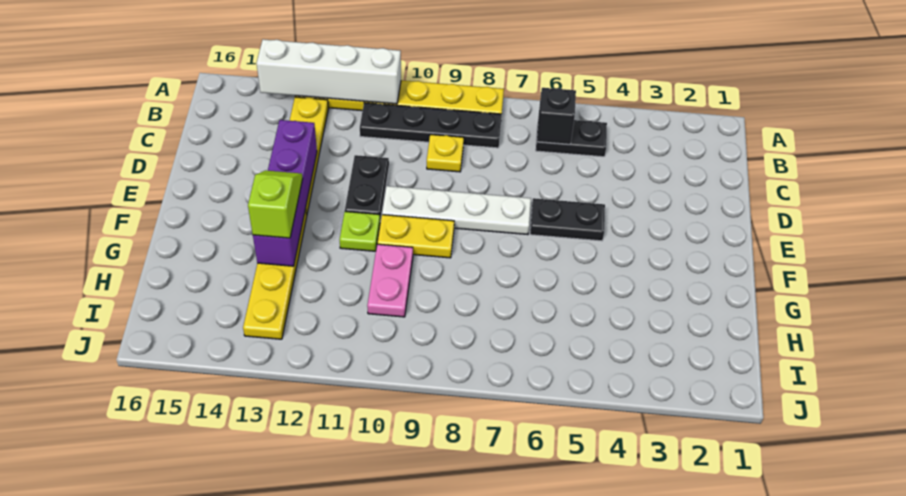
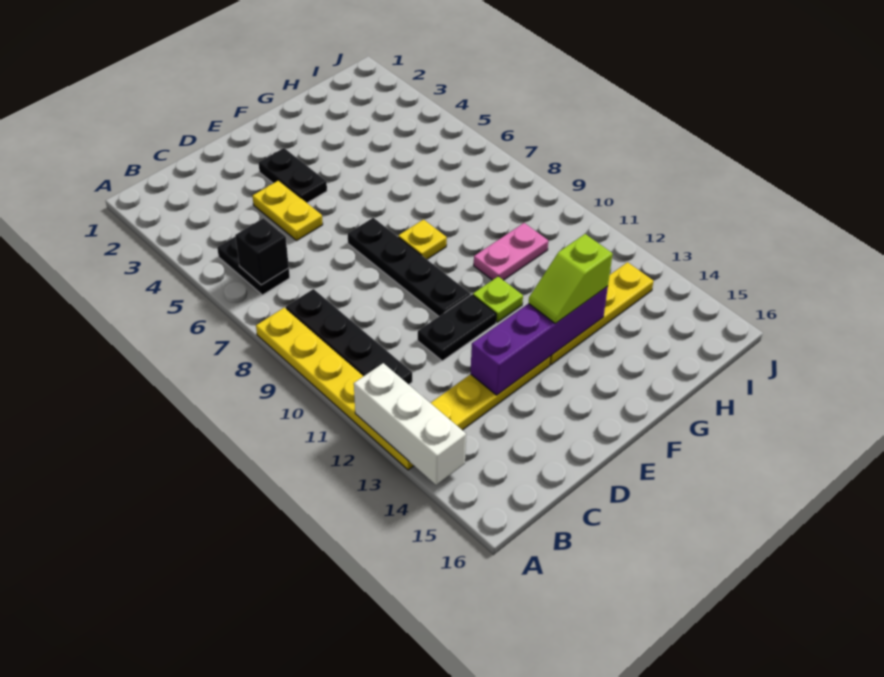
white brick A11:A14 level 2 -> white brick A12:A14 level 2
yellow plate C9 level 1 -> yellow plate F8 level 1
black plate E5:E6 level 1 -> black plate E3:E4 level 1
white plate E7:E10 level 1 -> black plate E7:E10 level 1
yellow plate F9:F10 level 1 -> yellow plate D4:D5 level 1

